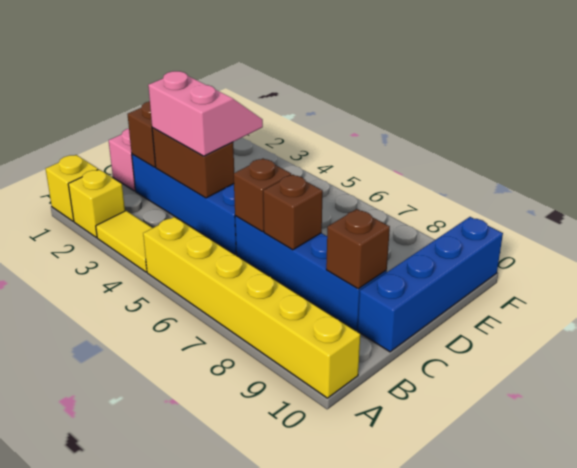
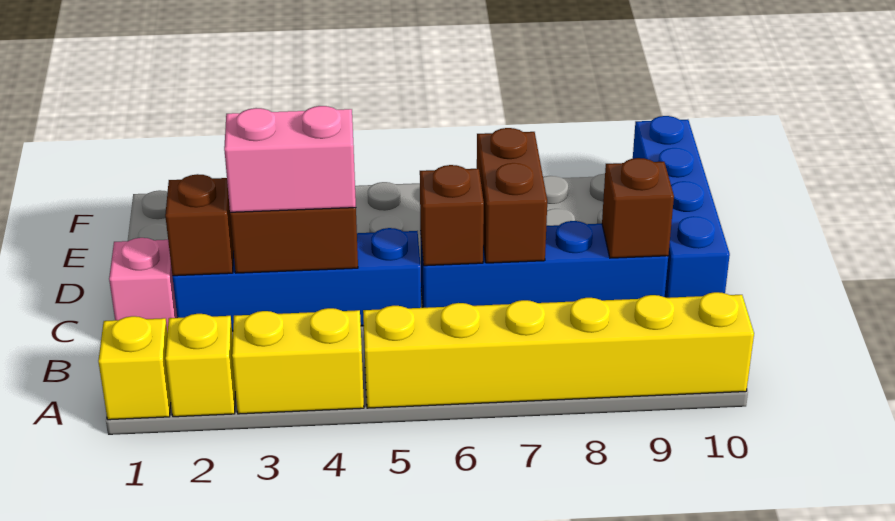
yellow tile A3:A4 level 1 -> yellow brick A3:A4 level 1
brown brick C7 level 2 -> brown brick C7:D7 level 2

